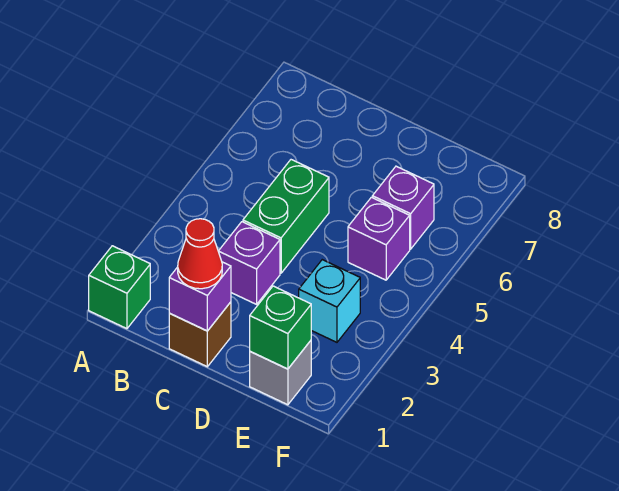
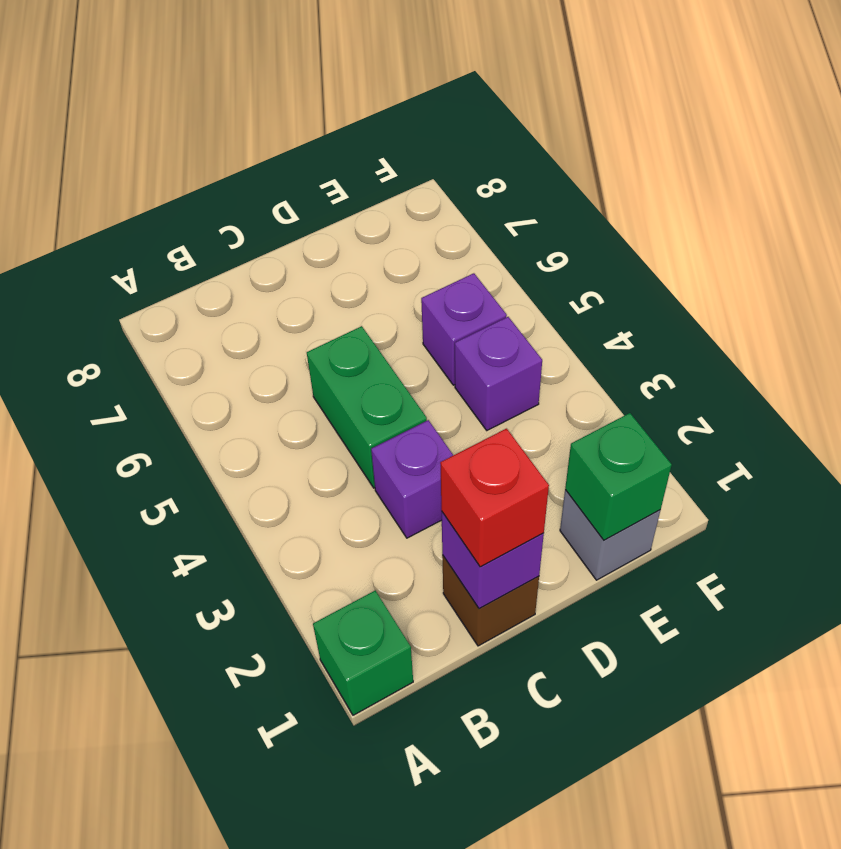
red cone C1 level 3 -> red brick C1 level 3
cyan brick E3 level 1 -> none
purple brick E6 level 1 -> purple brick E4 level 1

